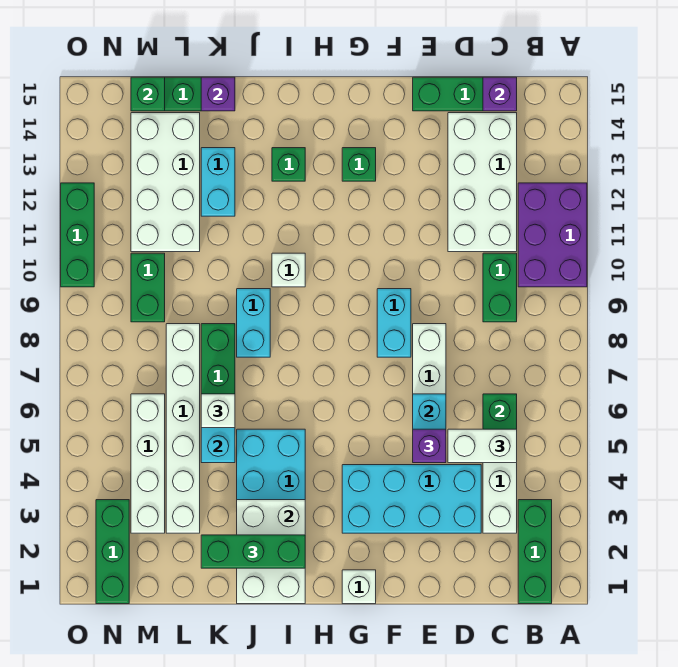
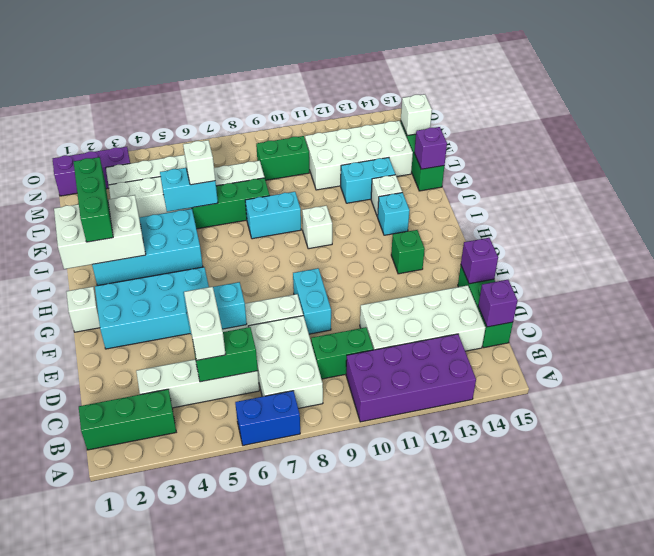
none -> blue brick A6:A7 level 1
purple brick A10:B12 level 1 -> purple brick A10:B13 level 1
none -> white brick B7:D8 level 1
cyan brick D3:G4 level 1 -> cyan brick F2:G5 level 1
purple brick E5 level 3 -> purple brick E15 level 2
cyan brick F8:F9 level 1 -> cyan brick E9:F9 level 1
green brick I13 level 1 -> cyan brick I13 level 1
none -> white brick J13 level 1
green brick M15 level 2 -> white brick M15 level 2
green brick N1:N3 level 1 -> purple brick N1:N3 level 1
green brick O10:O12 level 1 -> none

